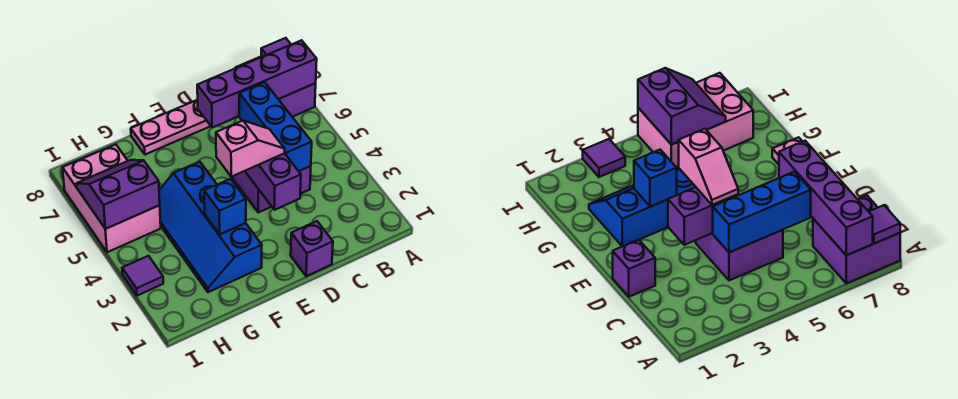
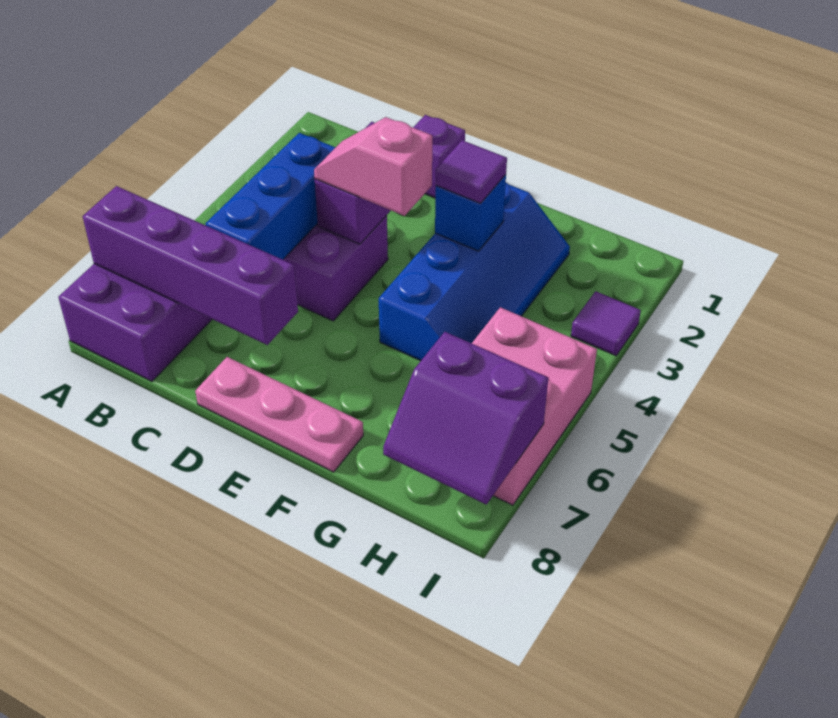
purple tile A8 level 2 -> purple tile F3 level 3
purple slope H5:I6 level 2 top 5 -> purple slope H7:I8 level 2 top 7

